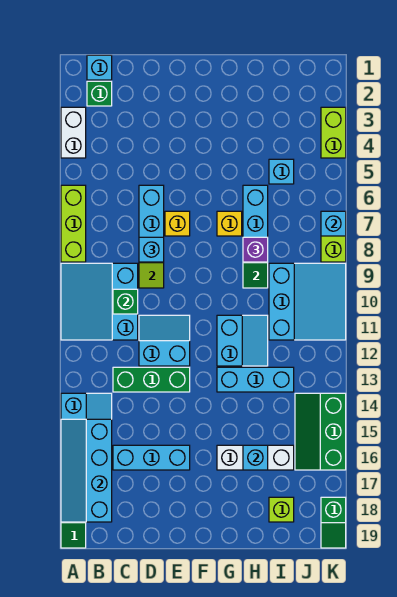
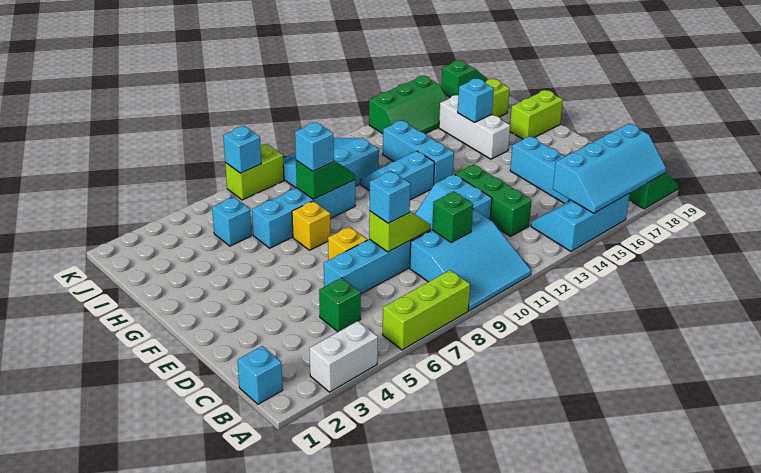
green brick B2 level 1 -> green brick C5 level 1
purple brick H8 level 3 -> cyan brick H8 level 3
lime brick K3:K4 level 1 -> lime brick G18:G19 level 1

